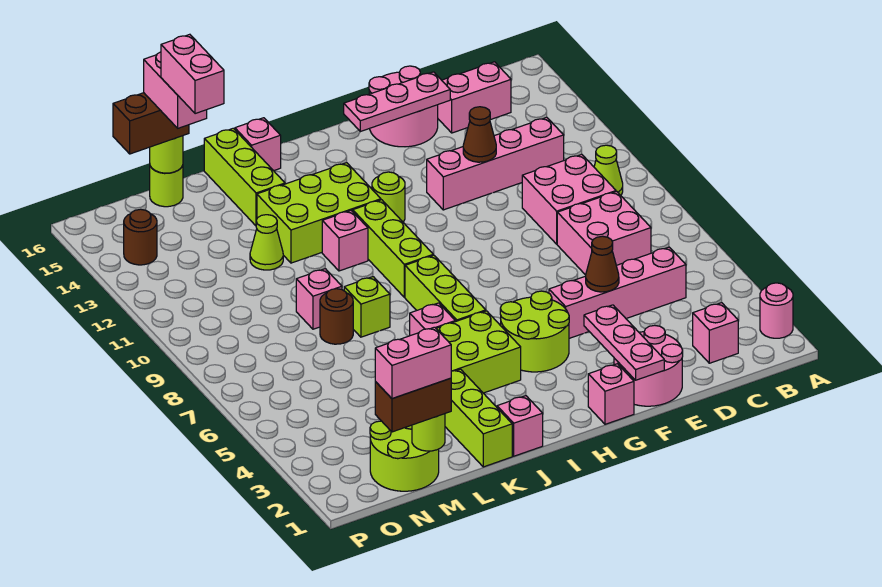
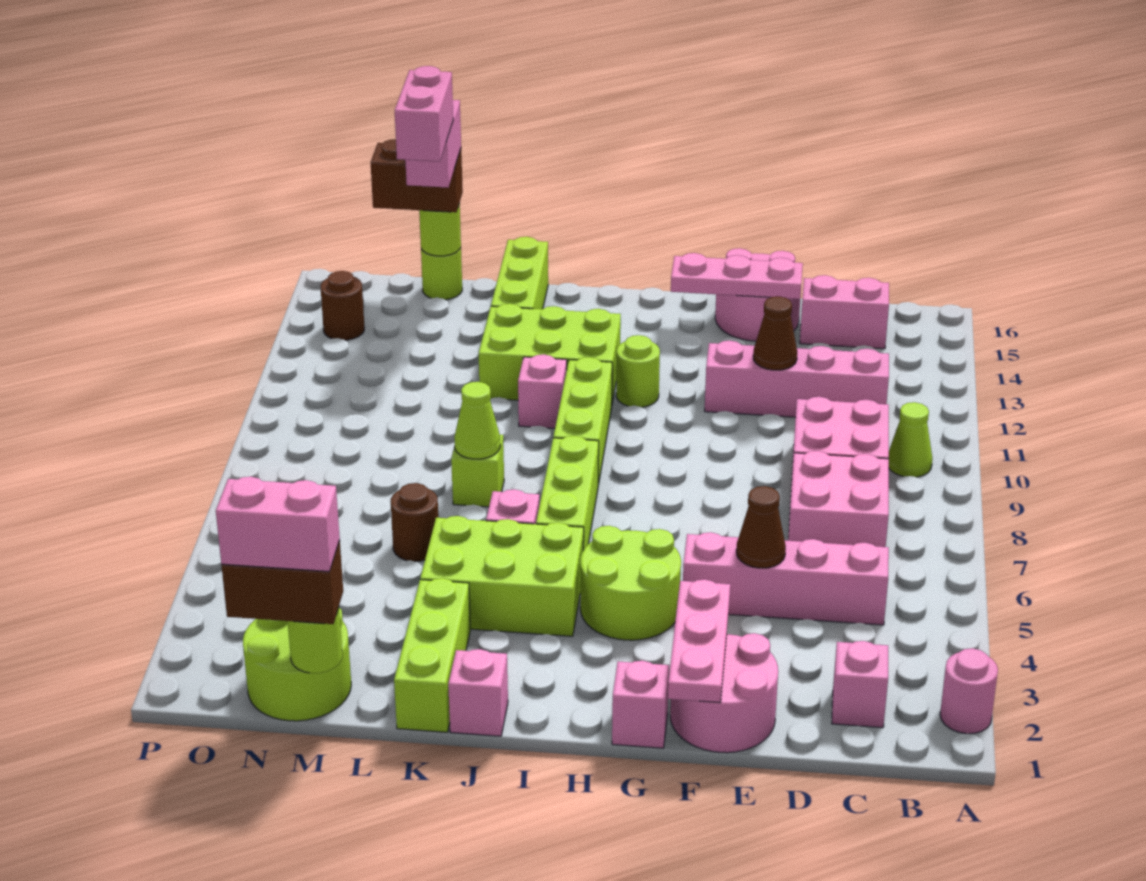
pink brick J16 level 1 -> none
brown round brick L8 level 1 -> brown round brick L6 level 1
pink brick L9 level 1 -> none
lime cone L12 level 1 -> lime cone K8 level 2

